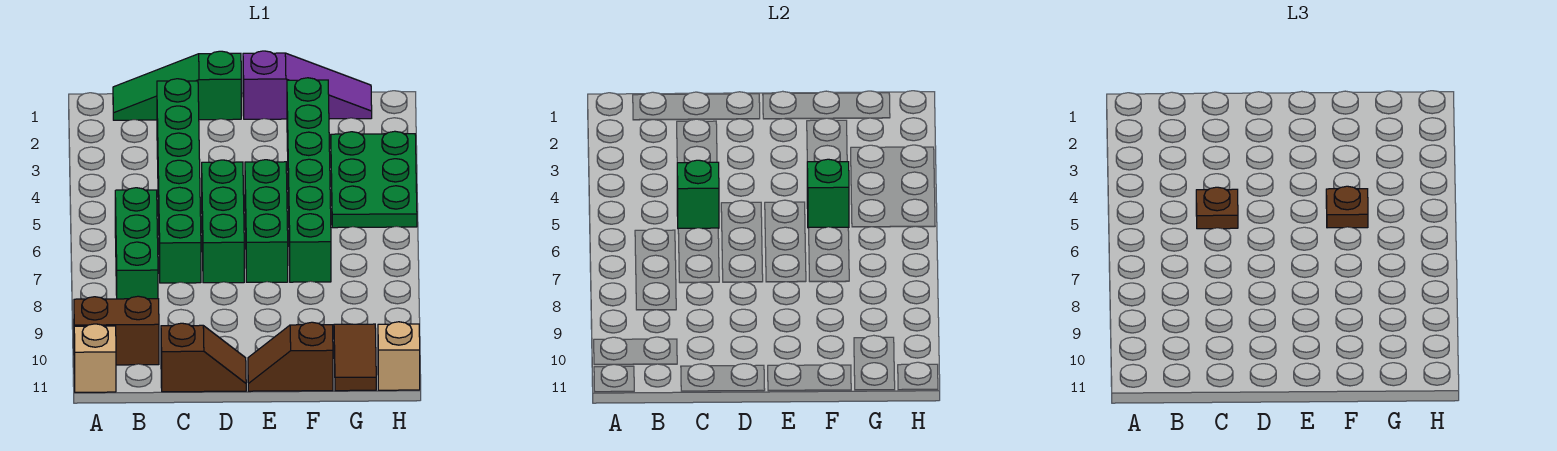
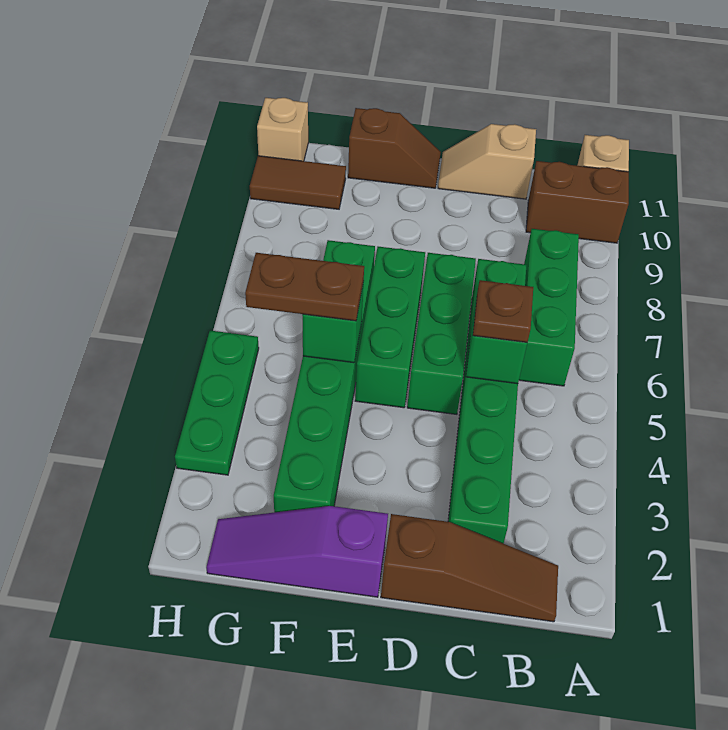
green slope B1:D1 level 1 top D -> brown slope B1:D1 level 1 top D
brown slope C11:D11 level 1 top C -> tan slope C11:D11 level 1 top C
brown plate F5 level 3 -> brown plate F5:G5 level 3
green plate G3:H5 level 1 -> green plate H3:H5 level 1
brown tile G10:G11 level 1 -> brown tile G10:H10 level 1

